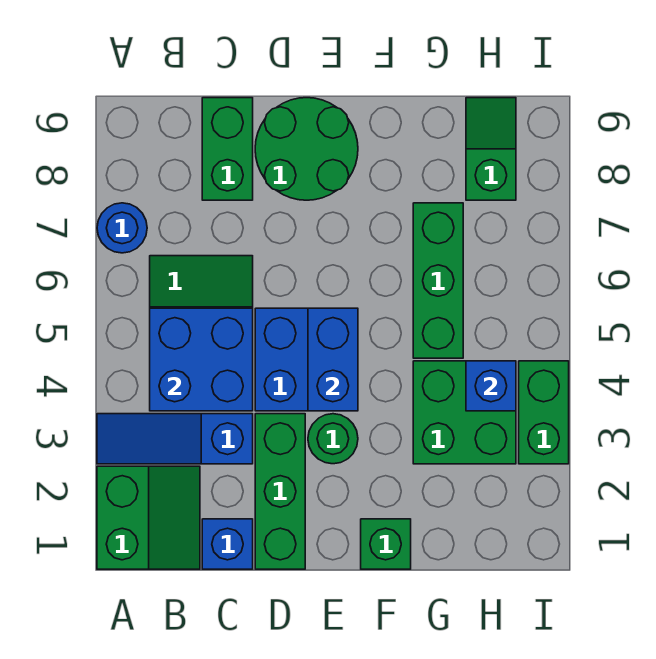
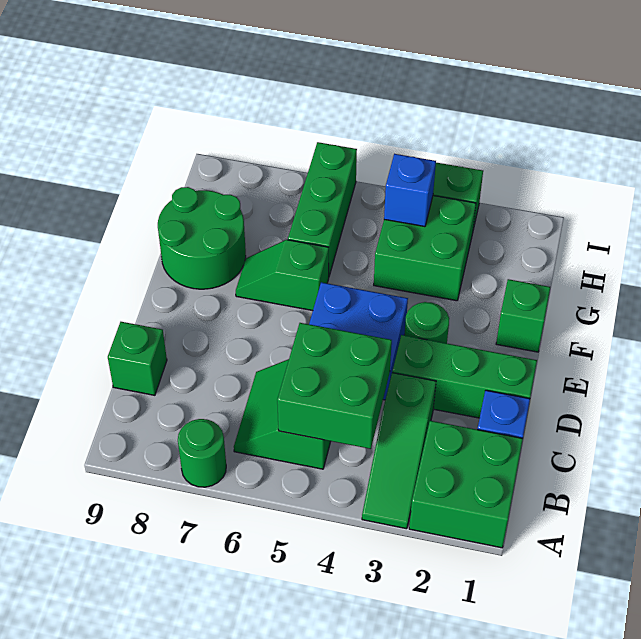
green slope A1:B2 level 1 top A -> green brick A1:B2 level 1
blue slope A3:C3 level 1 top C -> green slope A3:C3 level 1 top C
blue round brick A7 level 1 -> green round brick A7 level 1
blue brick B4:C5 level 2 -> green brick B4:C5 level 2
green brick C8:C9 level 1 -> green brick C9 level 1
green round brick D8:E9 level 1 -> green round brick F8:G9 level 1
blue brick E4:E5 level 2 -> none
green brick G5:G7 level 1 -> green brick G6:I6 level 1
green slope H8:H9 level 1 top 8 -> green slope F6:F7 level 1 top 6

